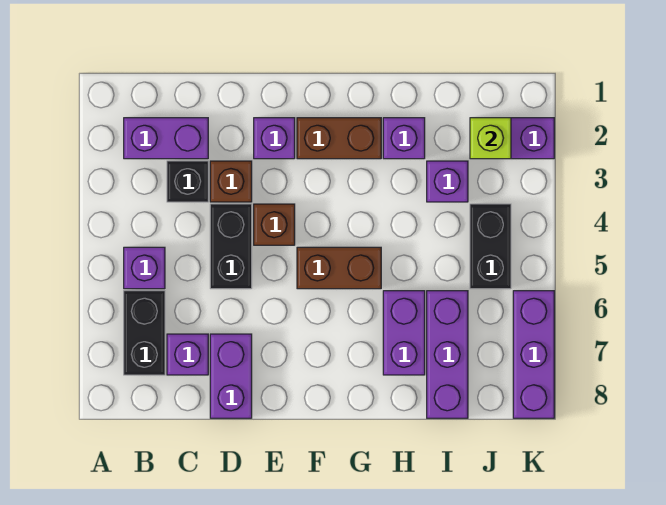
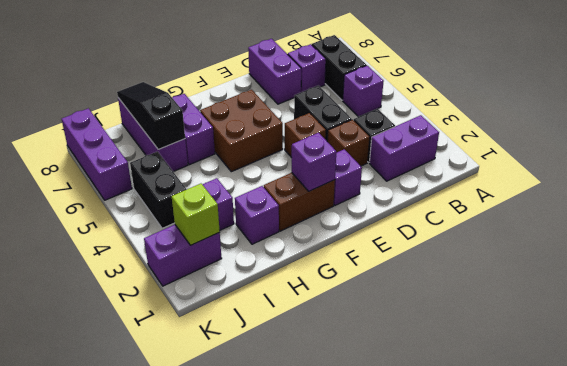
none -> purple brick F2 level 2
brown brick F5:G5 level 1 -> brown brick F5:G6 level 1
none -> black slope I6:I8 level 2 top 6

